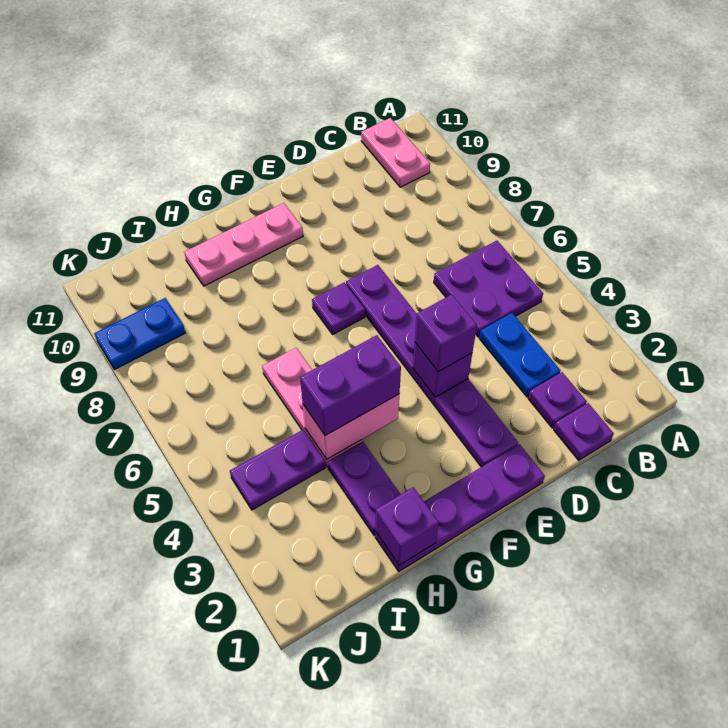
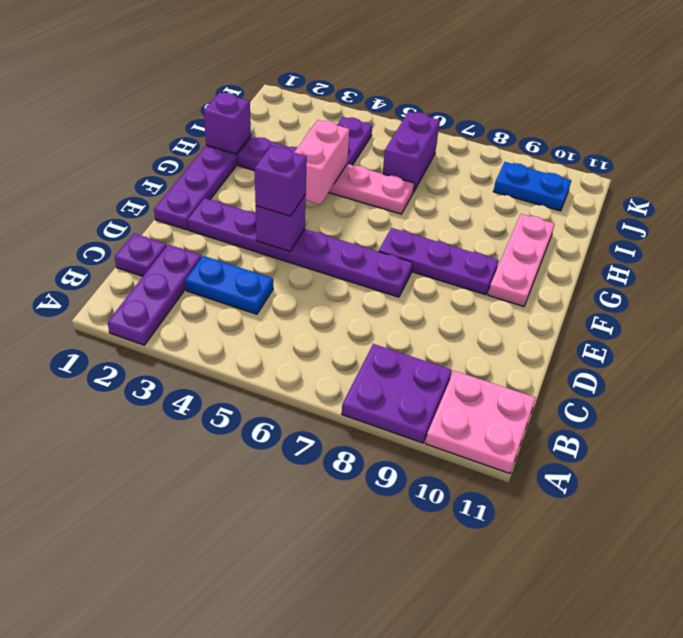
purple plate B5:C6 level 1 -> purple plate A8:B9 level 1
pink plate B10:B11 level 1 -> pink plate A10:B11 level 1
purple plate C2 level 1 -> purple plate A2:C2 level 1
purple plate F7 level 1 -> purple plate F7:F9 level 1
purple brick G4:H4 level 3 -> purple brick I6:J6 level 1
blue plate J9:K9 level 1 -> blue plate J9:J10 level 1

